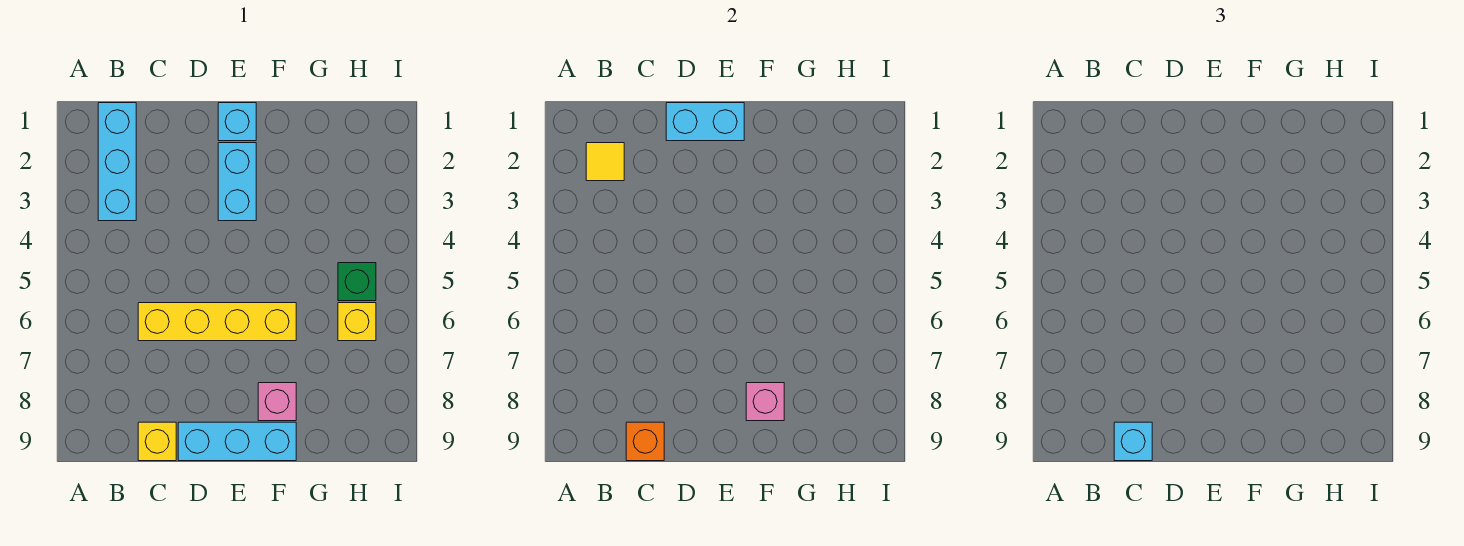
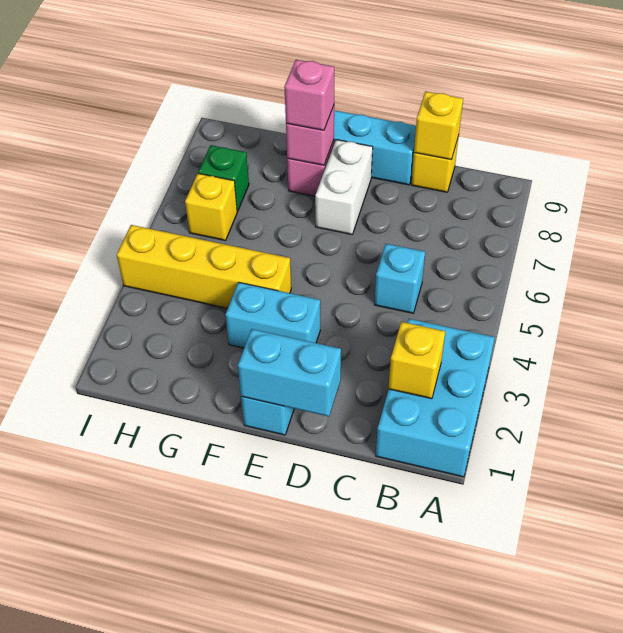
cyan brick B1:B3 level 1 -> cyan brick A1:B3 level 1
yellow tile B2 level 2 -> yellow brick B2 level 2
yellow brick C6:F6 level 1 -> yellow brick F4:I4 level 1
orange brick C9 level 2 -> yellow brick C9 level 2
cyan brick C9 level 3 -> cyan brick C5 level 1
cyan brick E2:E3 level 1 -> cyan brick E3:F3 level 1
none -> white brick E7:E8 level 1
none -> pink brick F8 level 3
green brick H5 level 1 -> green brick H7 level 1

